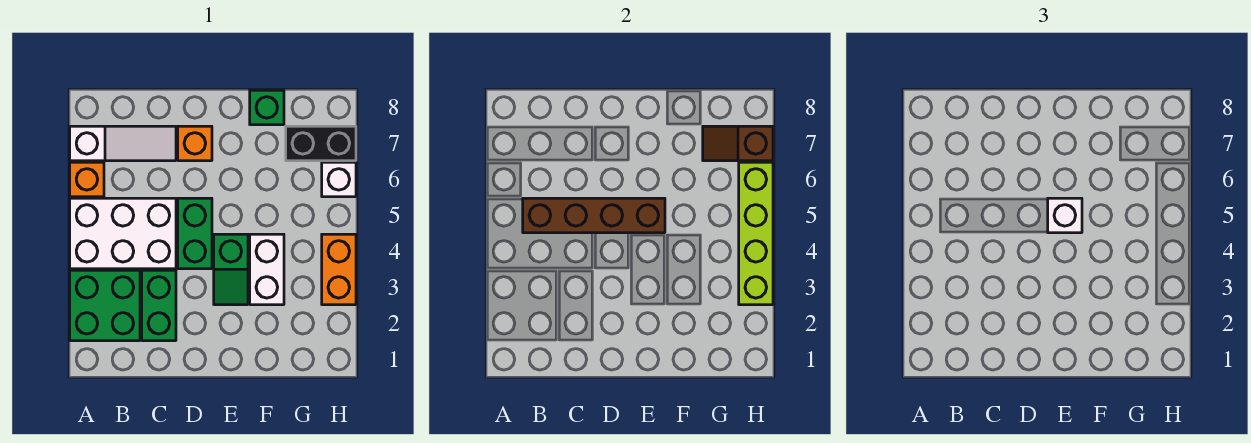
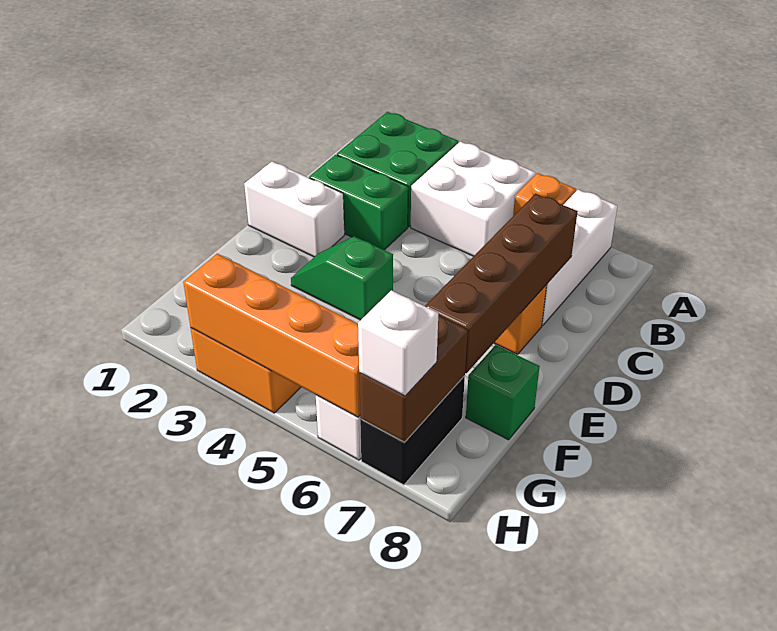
white brick A4:C5 level 1 -> white brick A4:B5 level 1
white slope A7:C7 level 1 top A -> white brick A7:C7 level 1
brown brick B5:E5 level 2 -> brown brick C7:F7 level 2
green brick D4:D5 level 1 -> none
white brick E5 level 3 -> white brick H7 level 3
white brick F3:F4 level 1 -> white brick D1:D2 level 1
brown slope G7:H7 level 2 top H -> brown brick G7:H7 level 2
lime brick H3:H6 level 2 -> orange brick H3:H6 level 2

